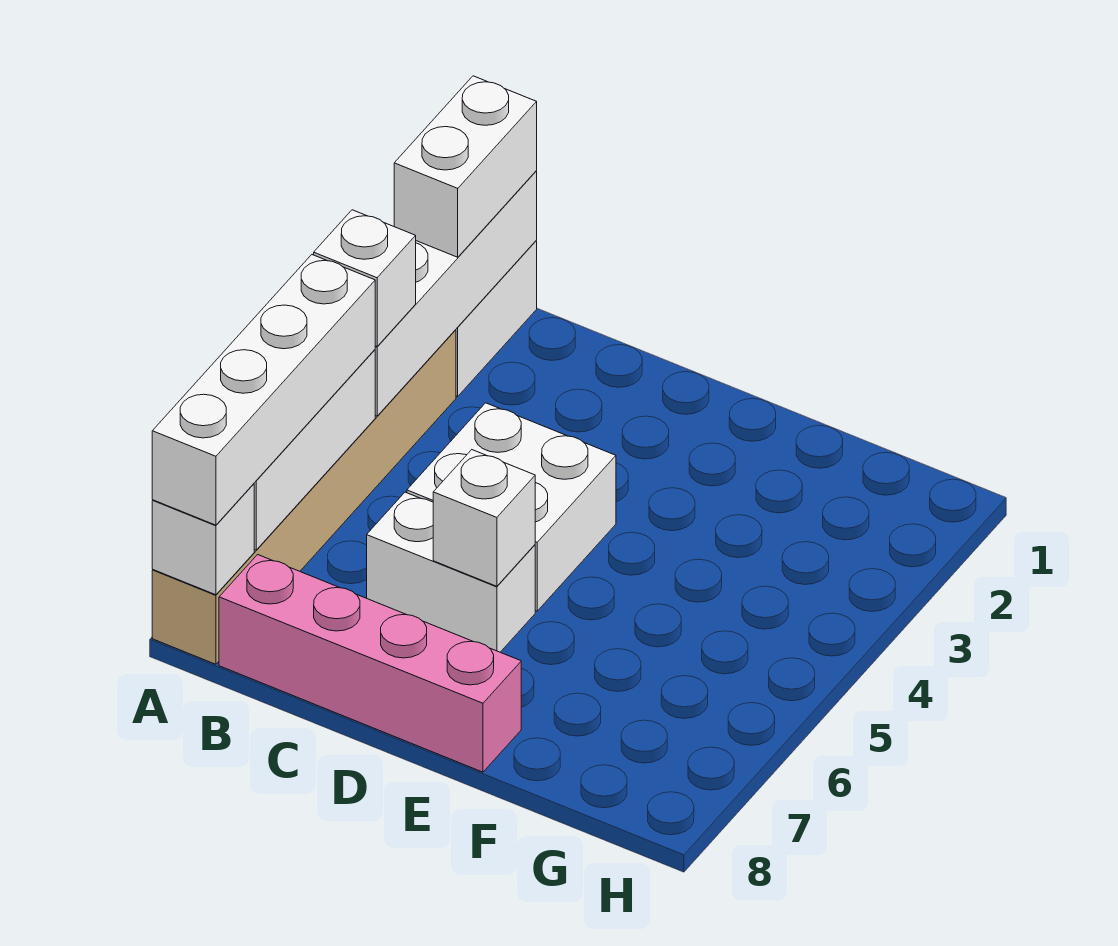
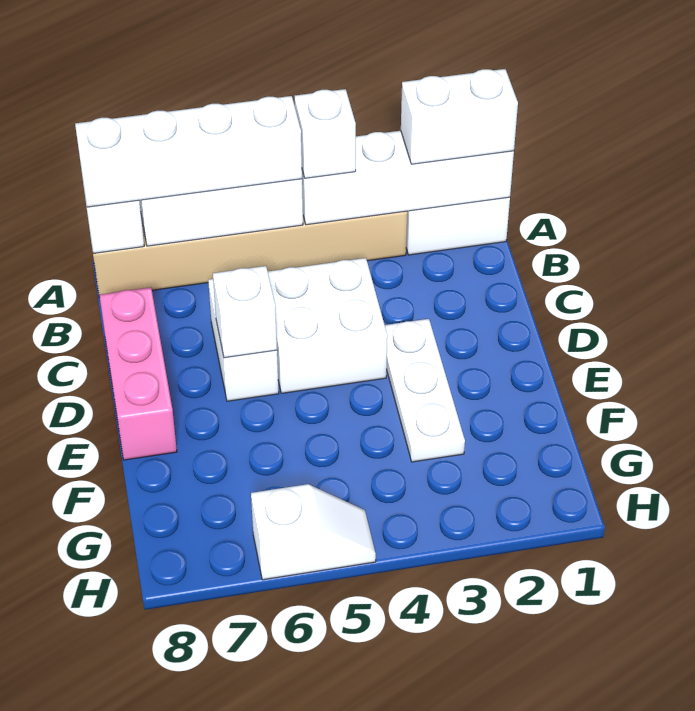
pink brick B8:E8 level 1 -> pink brick C8:E8 level 1
none -> white plate D3:F3 level 1
none -> white slope H5:H6 level 1 top 6

